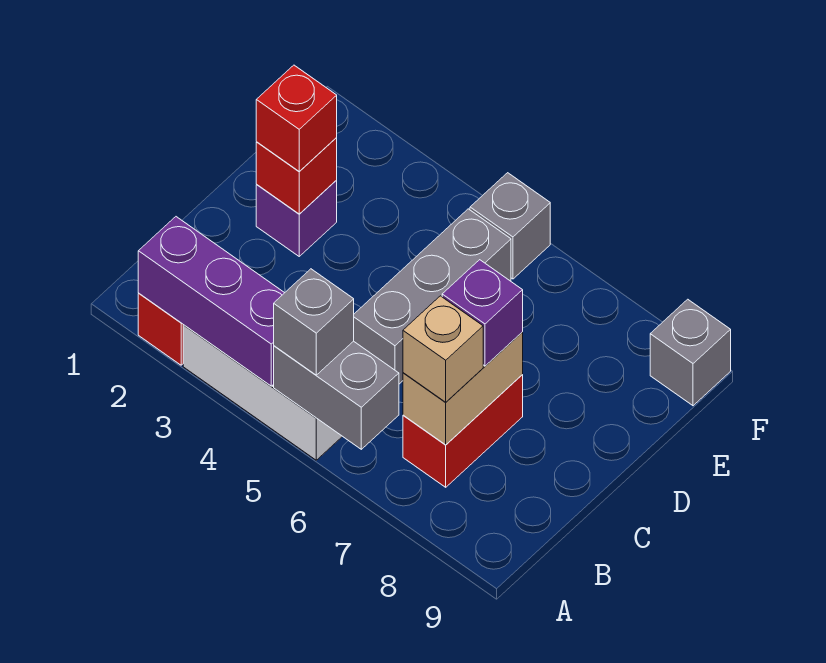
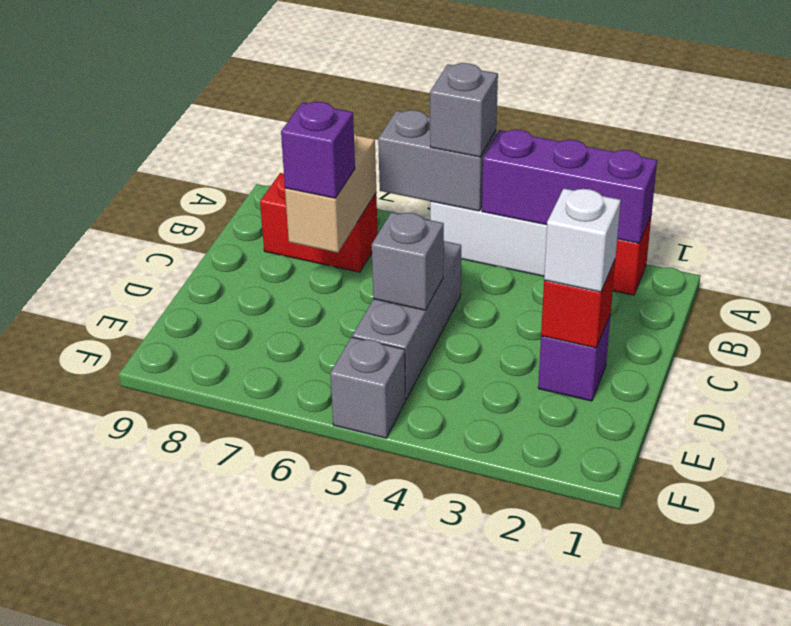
red brick B7:C7 level 1 -> red brick B7:B8 level 1
tan brick B7 level 3 -> none
red brick D2 level 3 -> white brick D2 level 3
grey brick F9 level 1 -> grey brick D5 level 2

